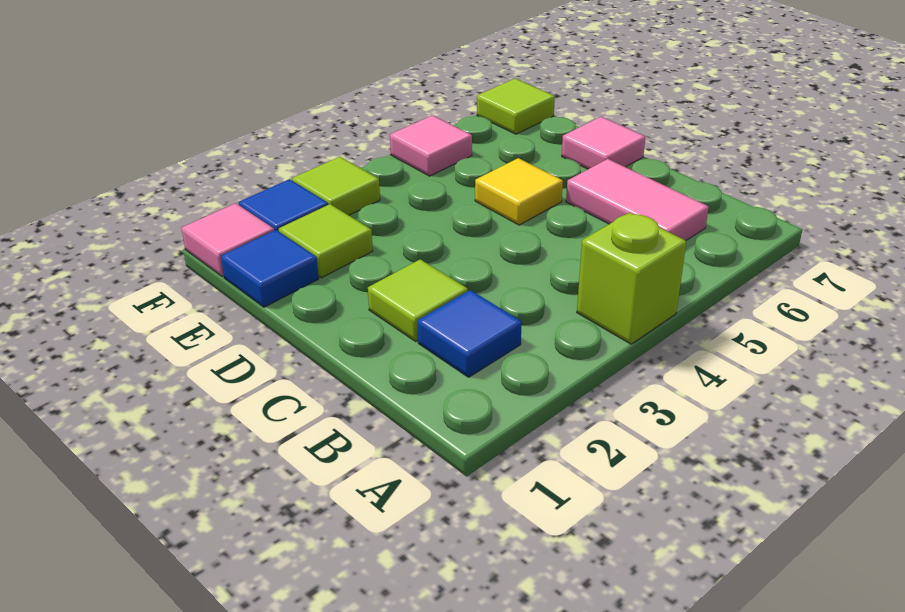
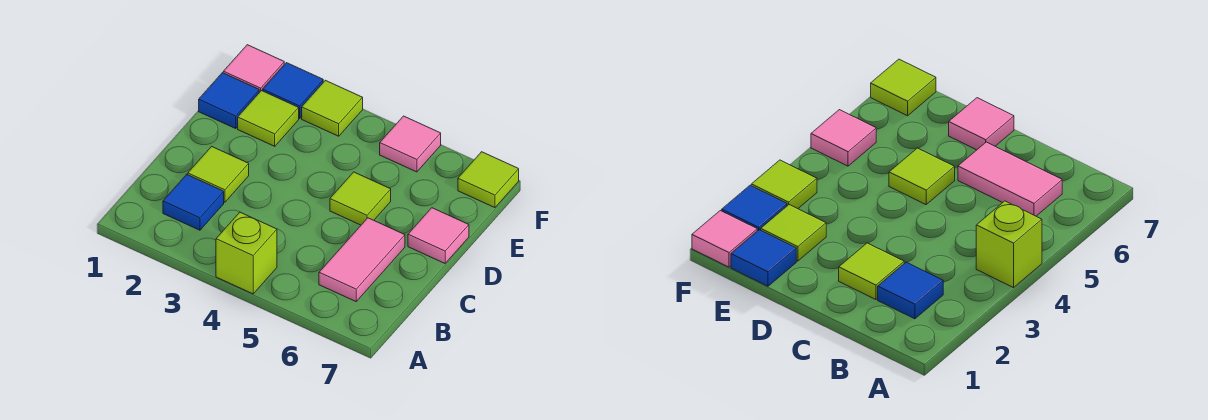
yellow tile D5 level 1 -> lime tile D5 level 1

